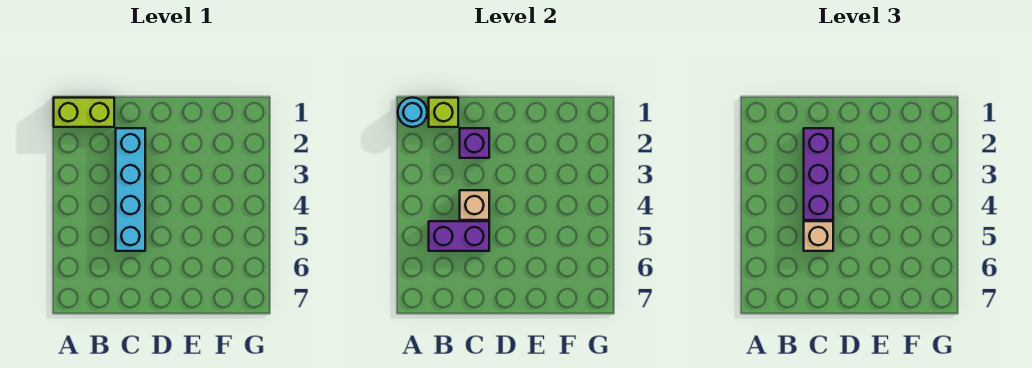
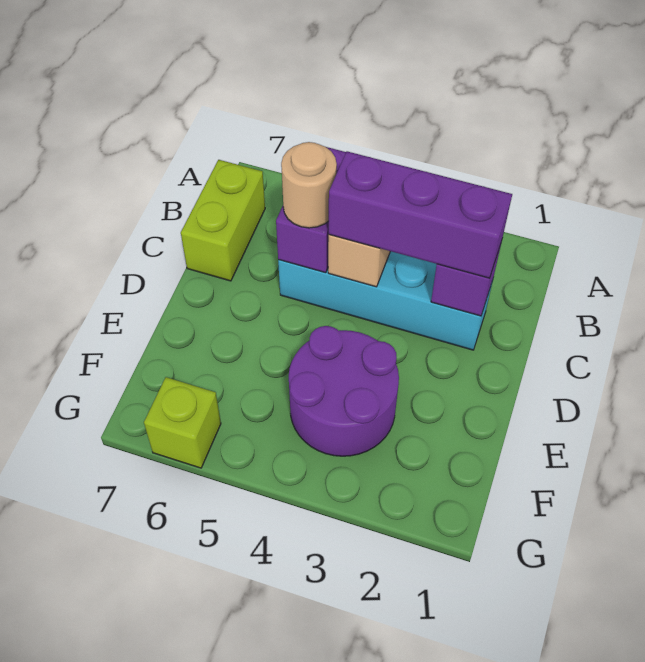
lime brick A1:B1 level 1 -> lime brick B7:C7 level 1
cyan round brick A1 level 2 -> none
lime brick B1 level 2 -> lime brick G6 level 1
tan brick C5 level 3 -> tan round brick C5 level 3
none -> purple round brick E3:F4 level 1

